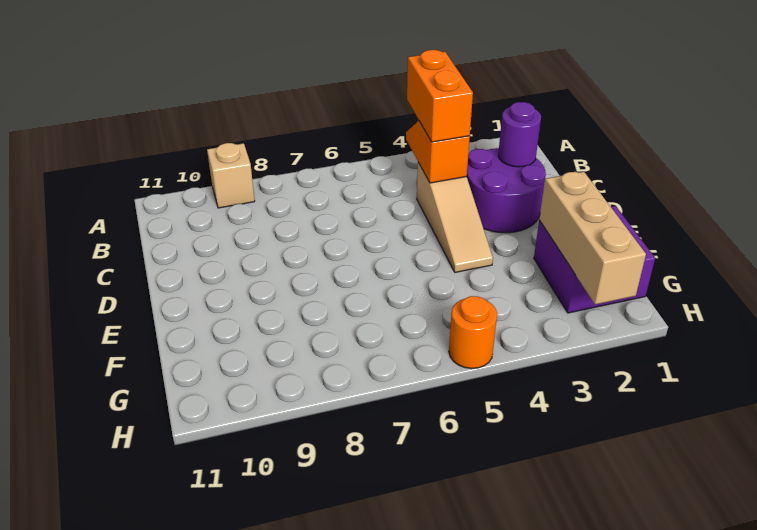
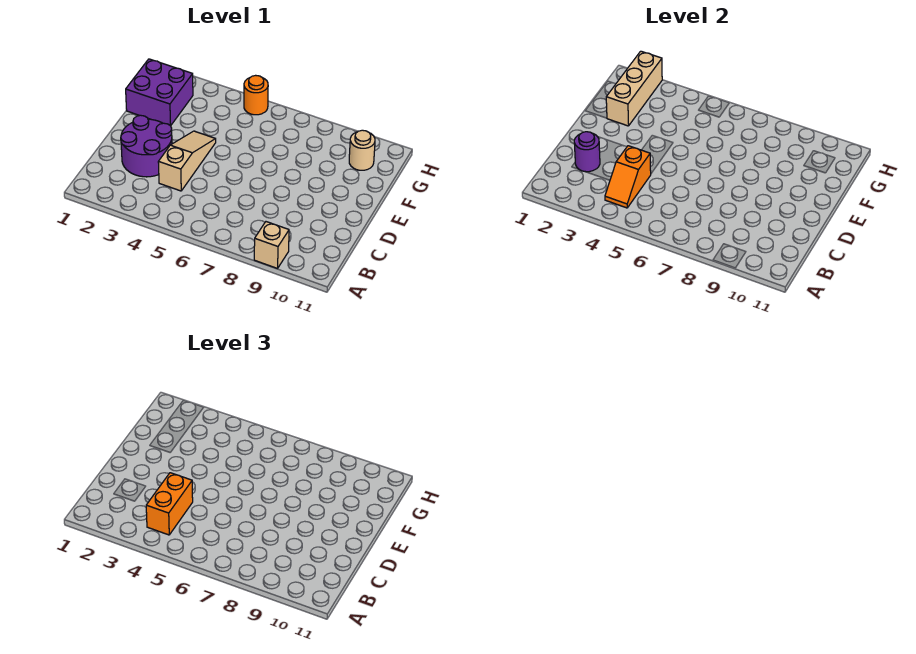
none -> tan round brick G10 level 1

